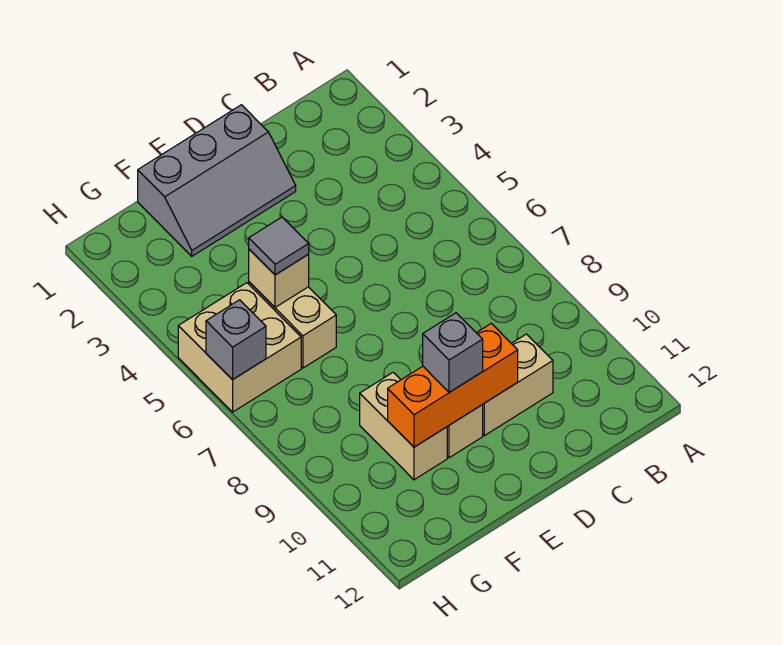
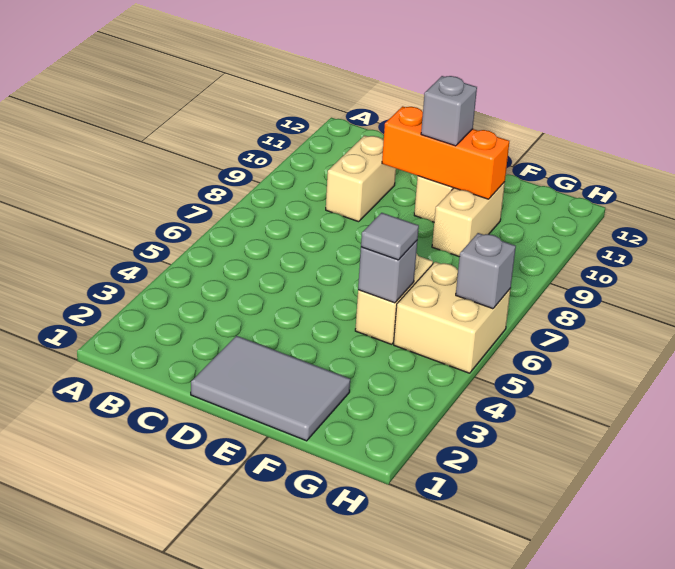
tan brick C10:D10 level 1 -> tan brick C9:C10 level 1
grey slope D1:F2 level 1 top 1 -> grey tile D1:F2 level 1
tan brick F5 level 2 -> grey brick F5 level 2

